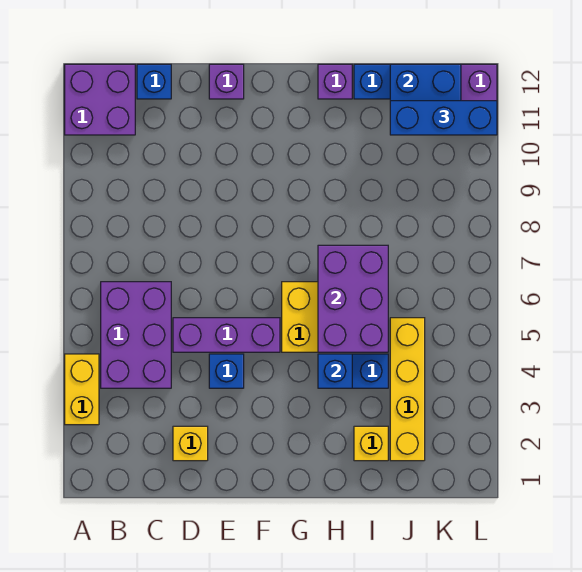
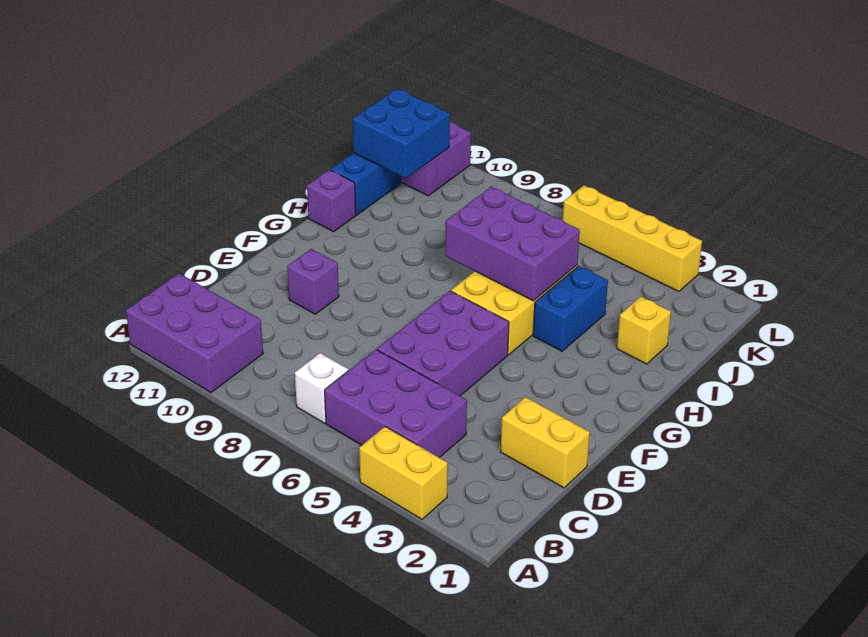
purple brick A11:B12 level 1 -> purple brick A10:B12 level 1
none -> white brick B7 level 1
blue brick C12 level 1 -> none
yellow brick D2 level 1 -> yellow brick D1:D2 level 1
purple brick D5:F5 level 1 -> purple brick D5:F6 level 1
blue brick E4 level 1 -> none
purple brick E12 level 1 -> purple brick E10 level 1
blue brick H4 level 2 -> none
yellow brick J2:J5 level 1 -> yellow brick L3:L6 level 1
blue brick J11:L11 level 3 -> none

